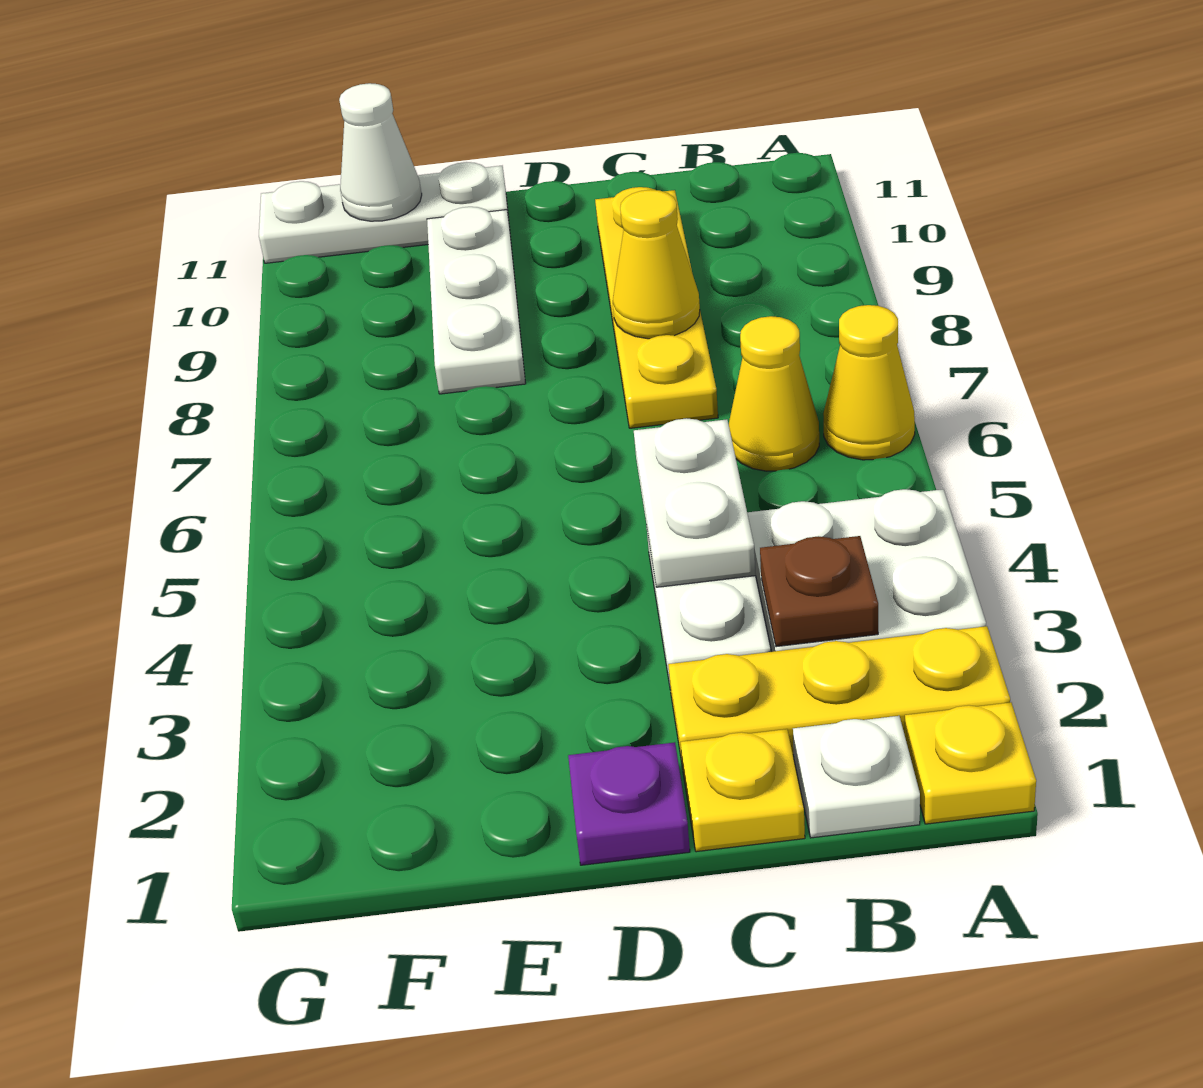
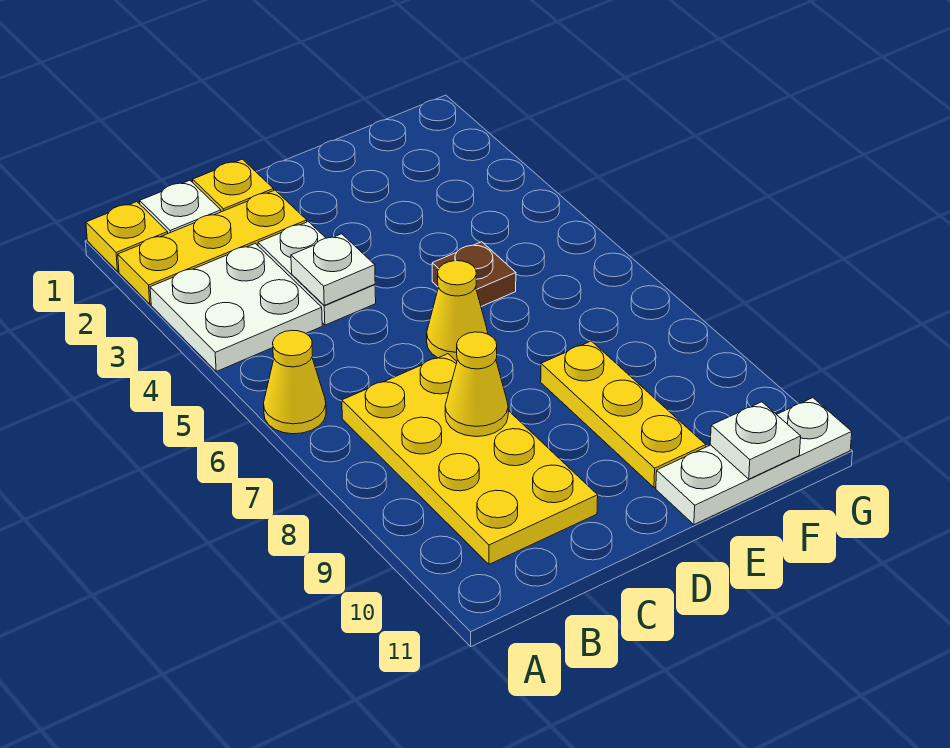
brown plate B3 level 2 -> brown plate E5 level 1
yellow cone B6 level 1 -> yellow cone D6 level 1
white plate C4:C5 level 2 -> white plate C4 level 2
yellow plate C7:C10 level 1 -> yellow plate B7:C10 level 1
purple plate D1 level 1 -> none
white plate E8:E10 level 1 -> yellow plate E8:E10 level 1
white cone F11 level 2 -> white plate F11 level 2

